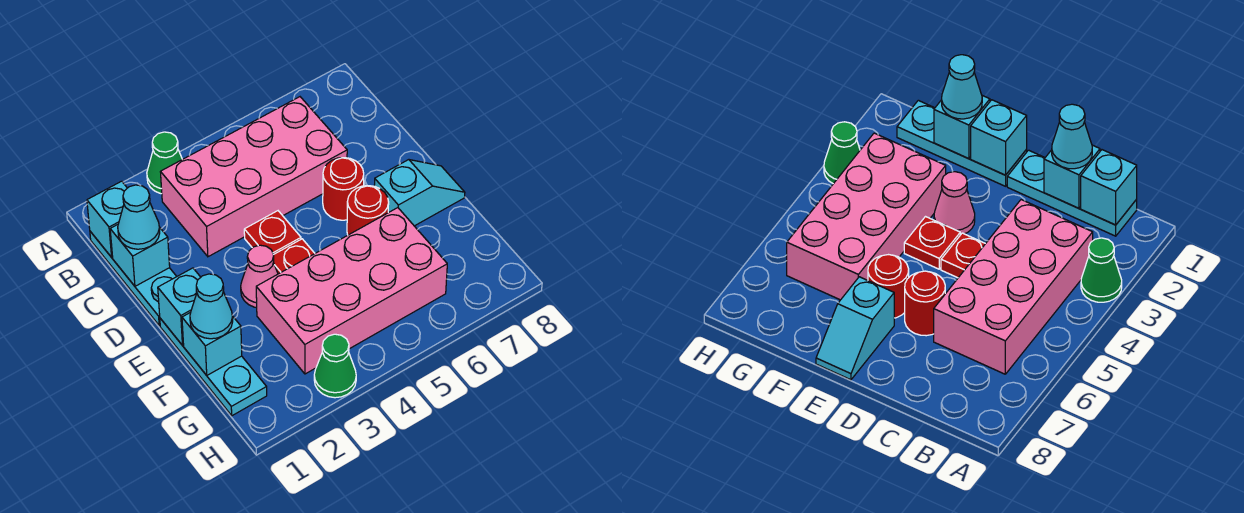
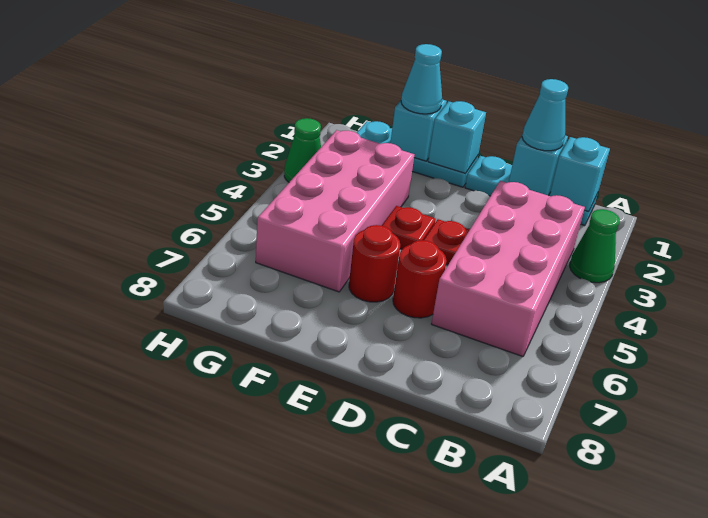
pink cone E3 level 1 -> none
cyan slope E7:E8 level 1 top 7 -> none

